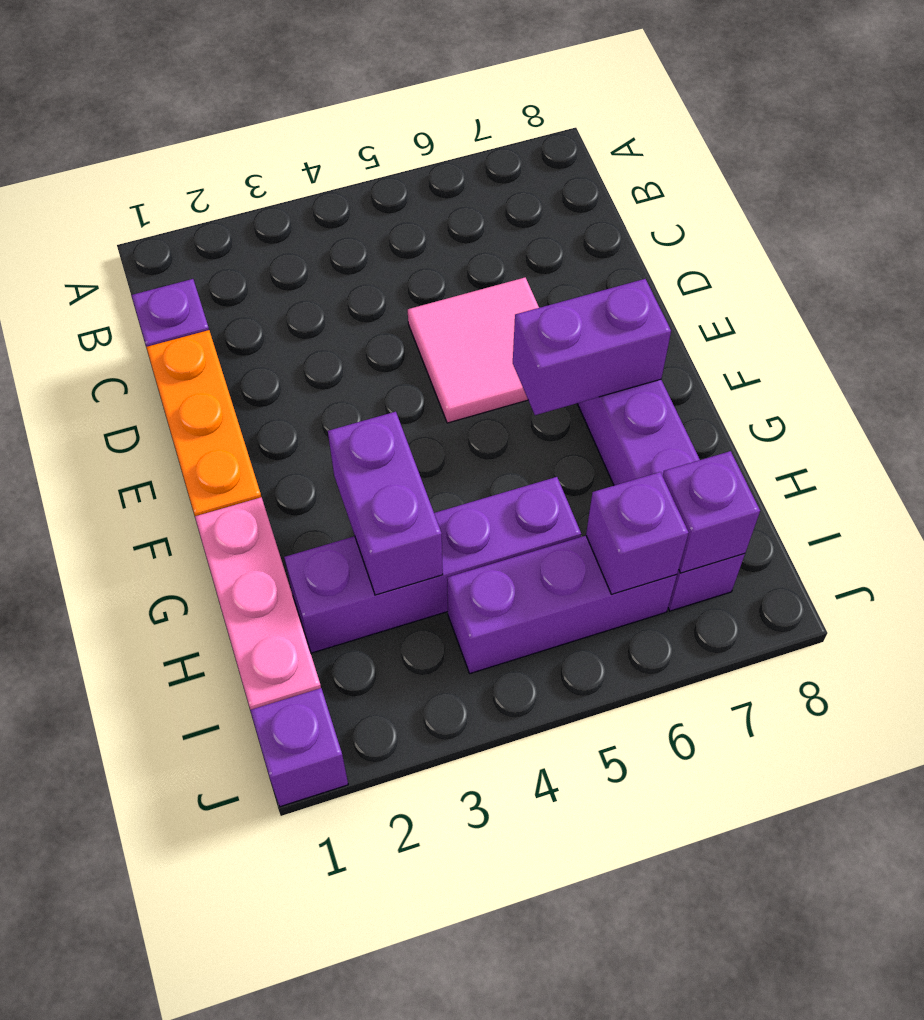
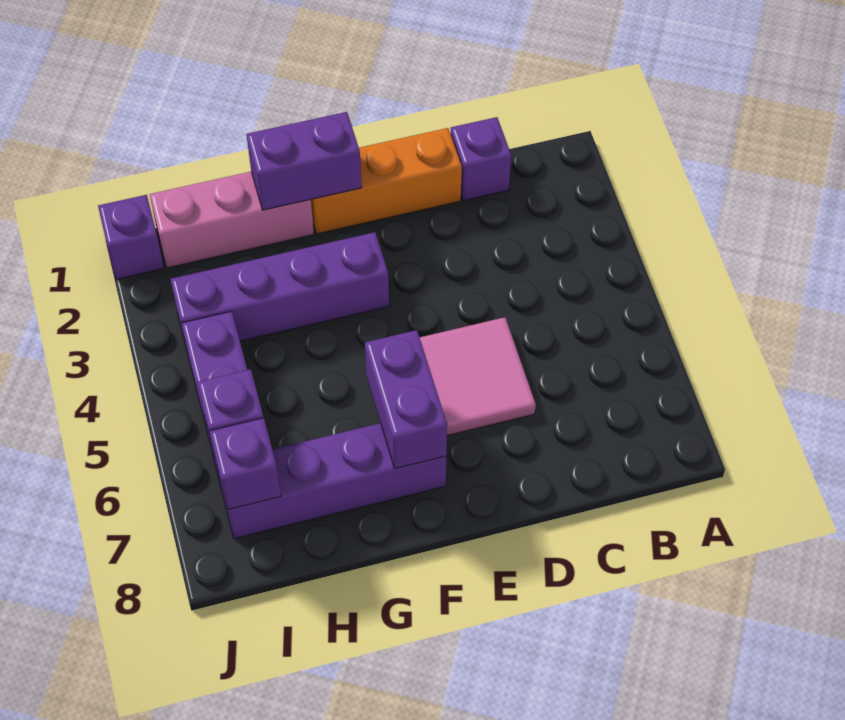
purple brick G3:H3 level 2 -> purple brick F1:G1 level 2
purple brick H2:H5 level 1 -> purple brick F3:I3 level 1

